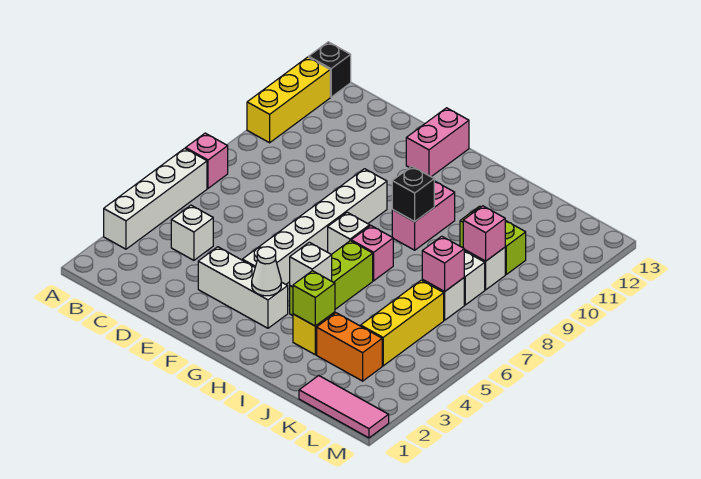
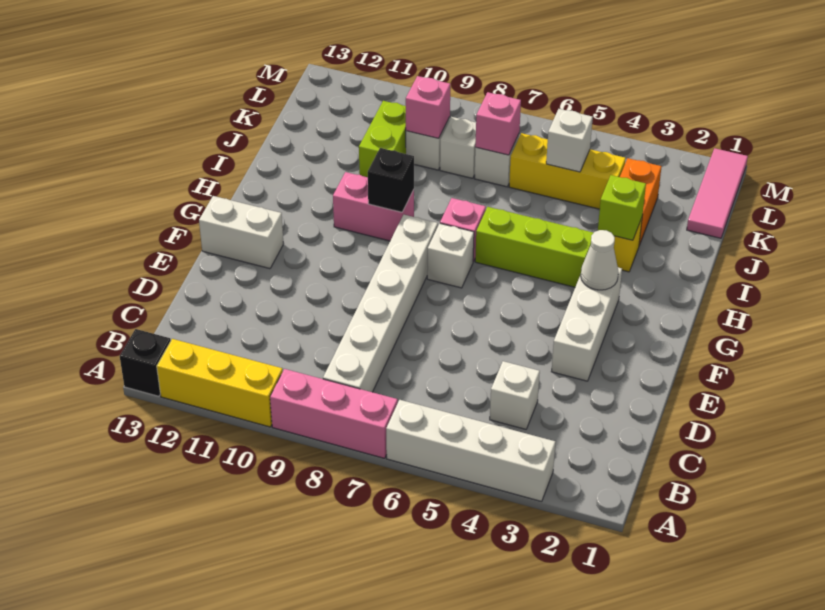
pink brick A7 level 1 -> pink brick A7:A9 level 1
white brick F4:F9 level 1 -> white brick B8:G8 level 1
pink brick F12:F13 level 1 -> white brick F12:F13 level 1
white brick H4 level 2 -> white brick K5 level 2

